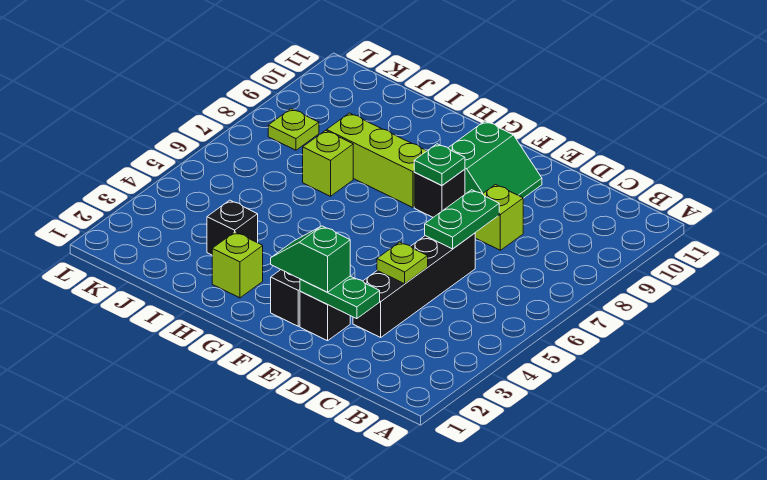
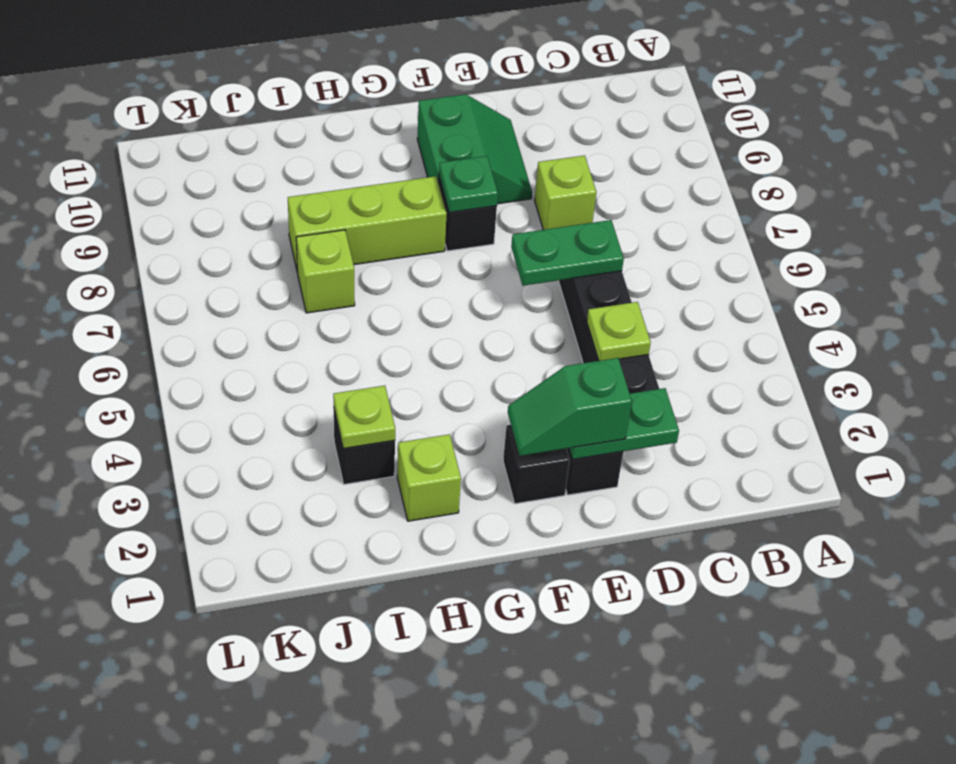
green plate D6:D7 level 2 -> green plate D6:E6 level 2
lime plate K8 level 1 -> lime plate I3 level 2

